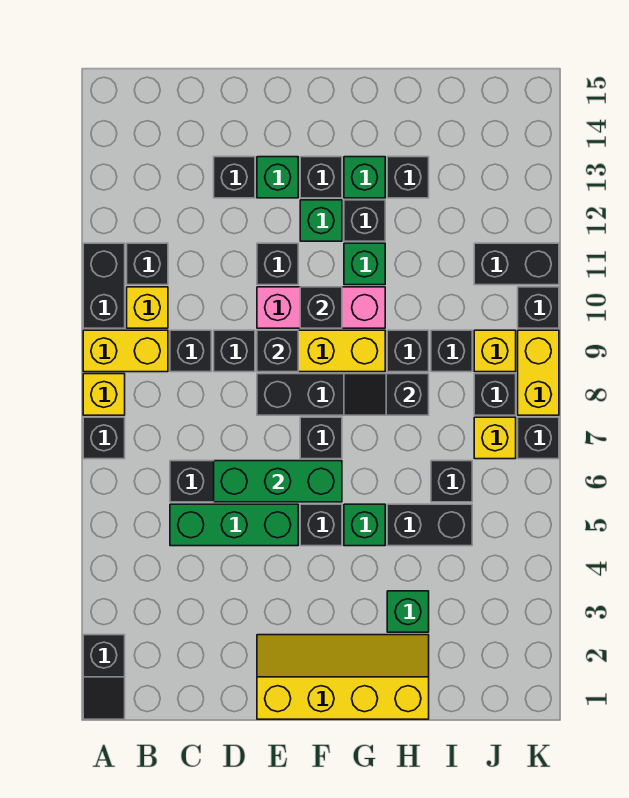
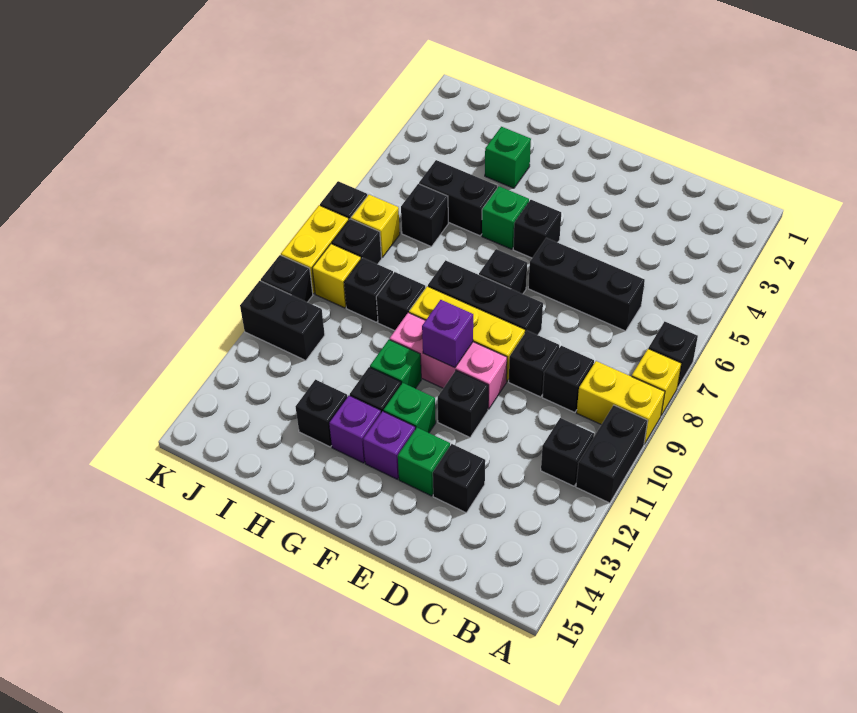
black slope A1:A2 level 1 top 2 -> none
yellow brick B10 level 1 -> none
green brick C5:E5 level 1 -> none
green brick D6:F6 level 2 -> none
yellow slope E1:H2 level 1 top 1 -> none
black brick E9 level 2 -> none
black brick F10 level 2 -> purple brick F10 level 2
black brick F13 level 1 -> purple brick F13 level 1
black slope G8:H8 level 2 top H -> none
green brick G13 level 1 -> purple brick G13 level 1

